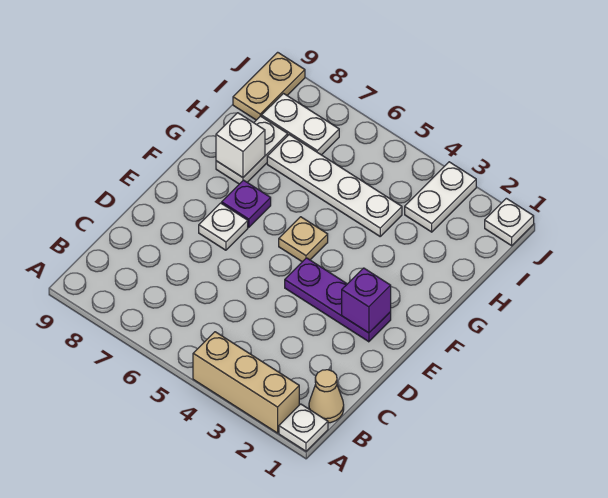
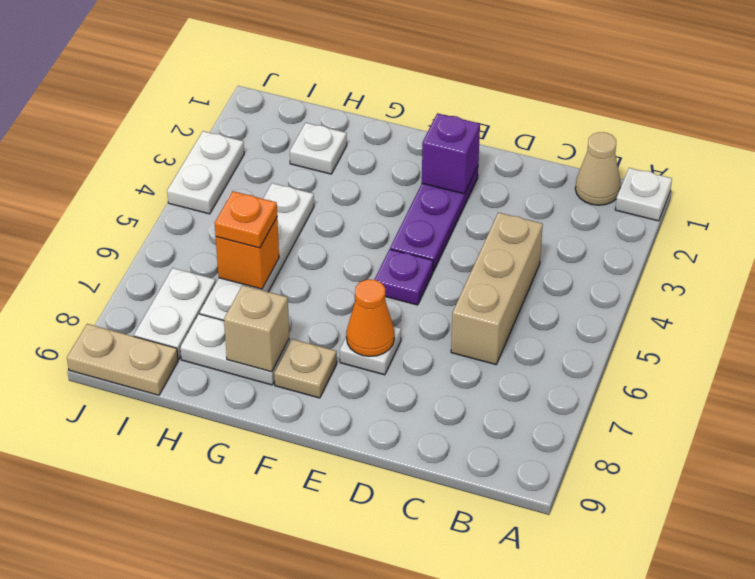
tan brick A2:A4 level 1 -> tan brick C4:C6 level 1
none -> orange cone E7 level 2
tan plate F5 level 1 -> tan plate F8 level 1
purple plate F7 level 1 -> purple plate E5 level 1
white brick G8 level 2 -> tan brick G8 level 2
none -> orange brick H6 level 2
none -> orange plate H6 level 3
white plate I3:J3 level 1 -> white plate J3:J4 level 1
white plate J1 level 1 -> white plate H2 level 1

